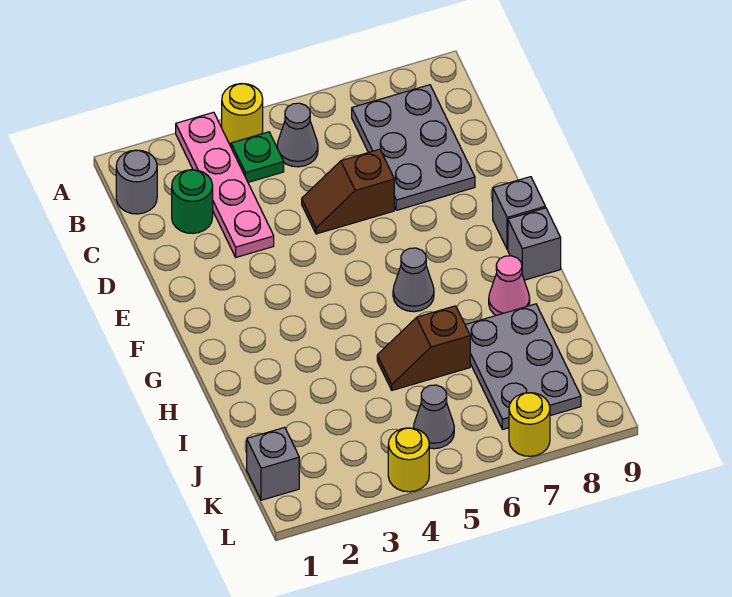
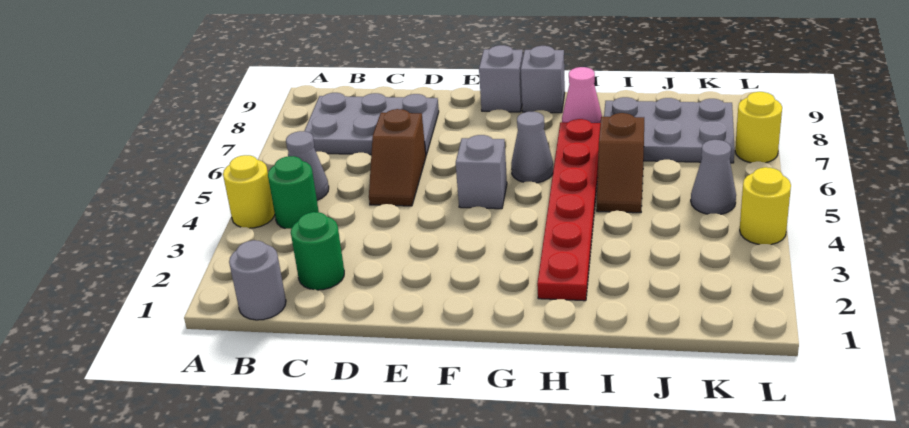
pink plate A3:D3 level 1 -> none
green plate B4 level 1 -> green round brick B4 level 1
none -> red plate H2:H7 level 1
grey brick K1 level 1 -> grey brick F5 level 1

